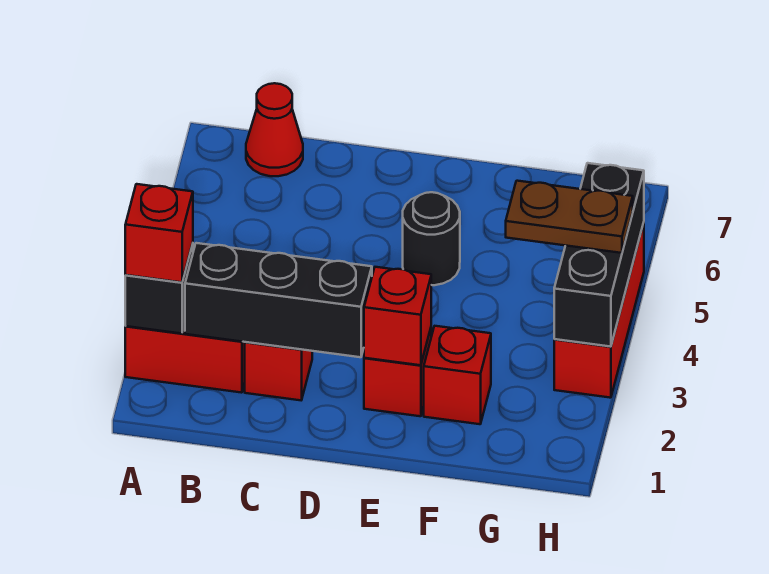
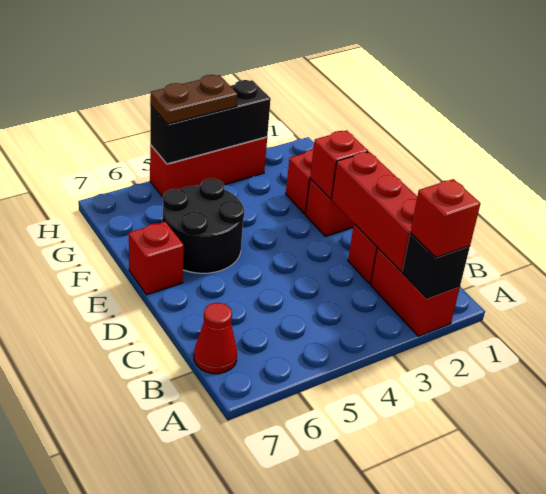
black brick B2:D2 level 2 -> red brick B2:D2 level 2
black round brick E5 level 1 -> black round brick E5:F6 level 1
none -> red brick E7 level 1
brown plate G4:H4 level 3 -> brown plate H4:H5 level 3

